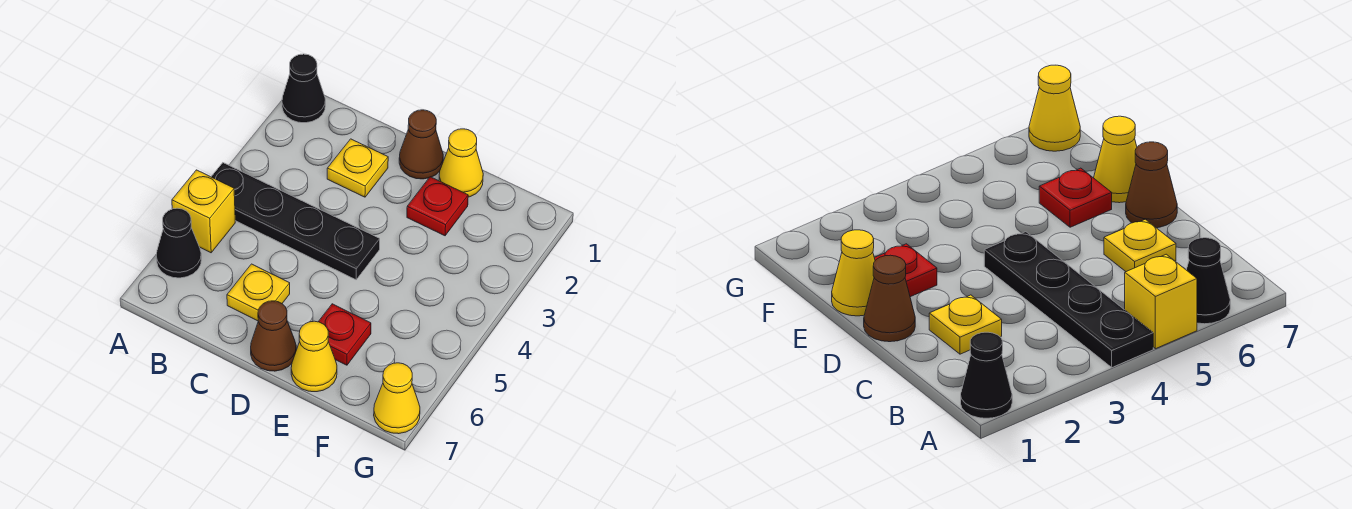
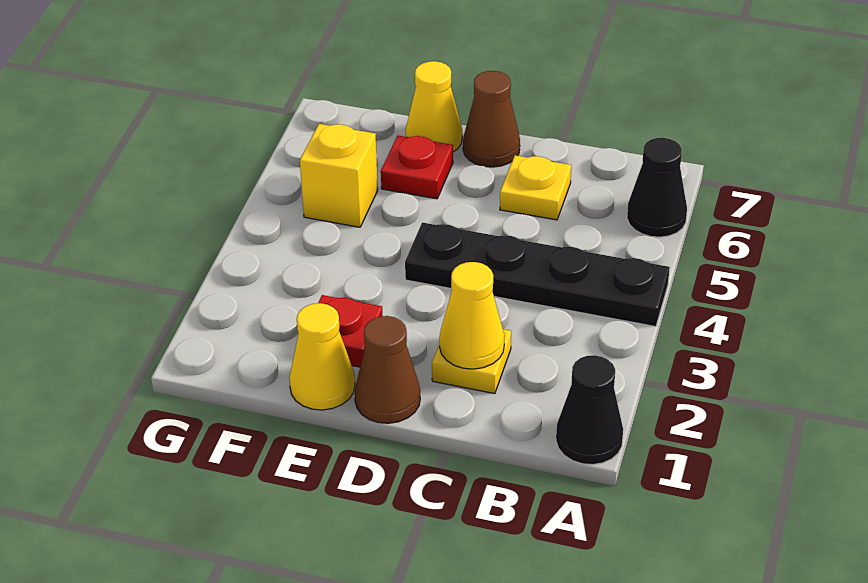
yellow brick A5 level 1 -> yellow brick F5 level 1
yellow cone G7 level 1 -> yellow cone C2 level 2

